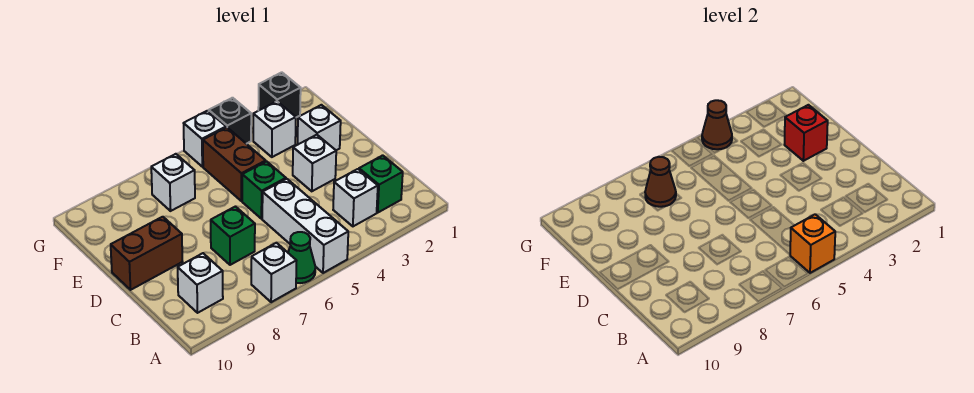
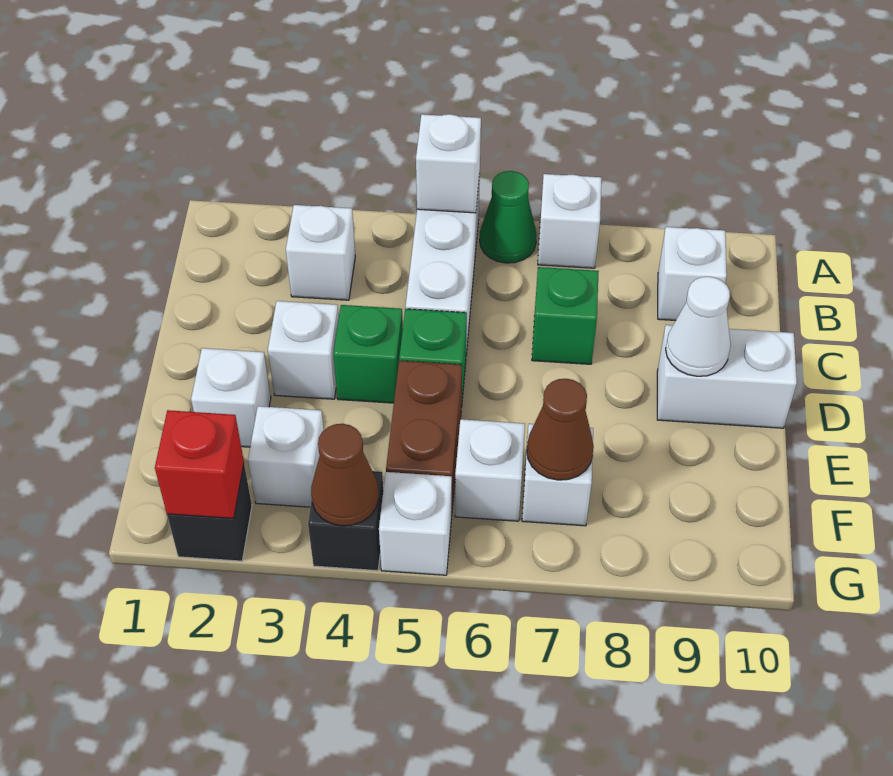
orange brick A5 level 2 -> white brick A5 level 2
green brick B2 level 1 -> green brick D4 level 1
brown brick D9:D10 level 1 -> white brick D9:D10 level 1
none -> white cone D9 level 2
red brick E2 level 2 -> red brick G2 level 2
none -> white brick F6 level 1

